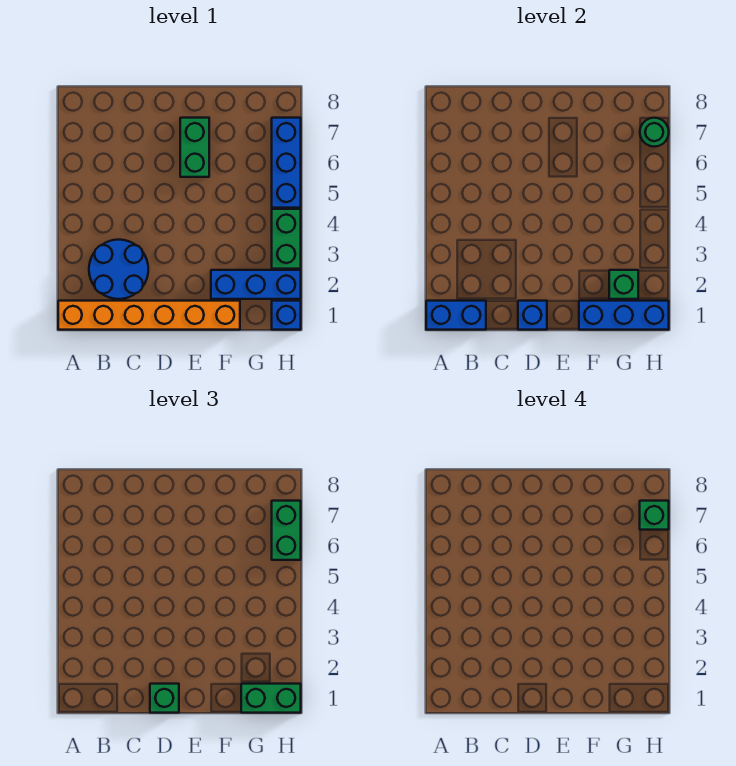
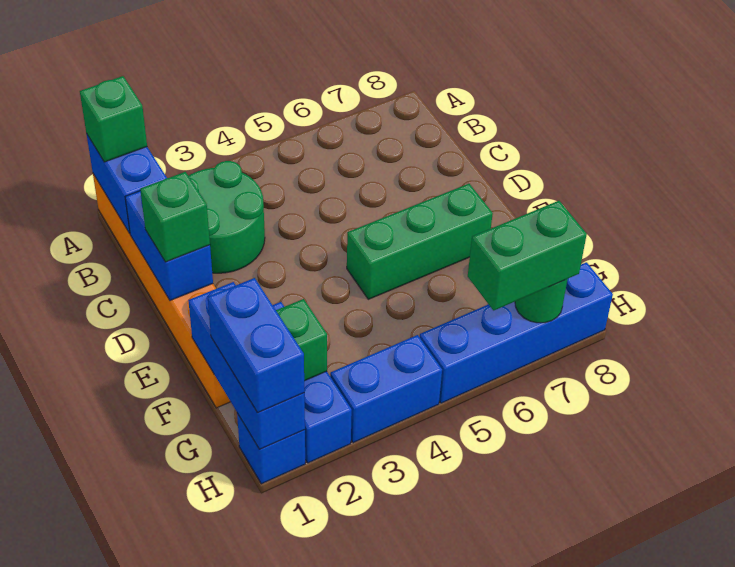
blue round brick B2:C3 level 1 -> green round brick B2:C3 level 1
blue brick D1 level 2 -> blue brick C1:D1 level 2
green brick E6:E7 level 1 -> green brick E5:E7 level 1
green brick G1:H1 level 3 -> blue brick G1:H1 level 3
green brick H3:H4 level 1 -> blue brick H3:H4 level 1
blue brick H5:H7 level 1 -> blue brick H5:H8 level 1
green brick H7 level 4 -> green brick A1 level 3

